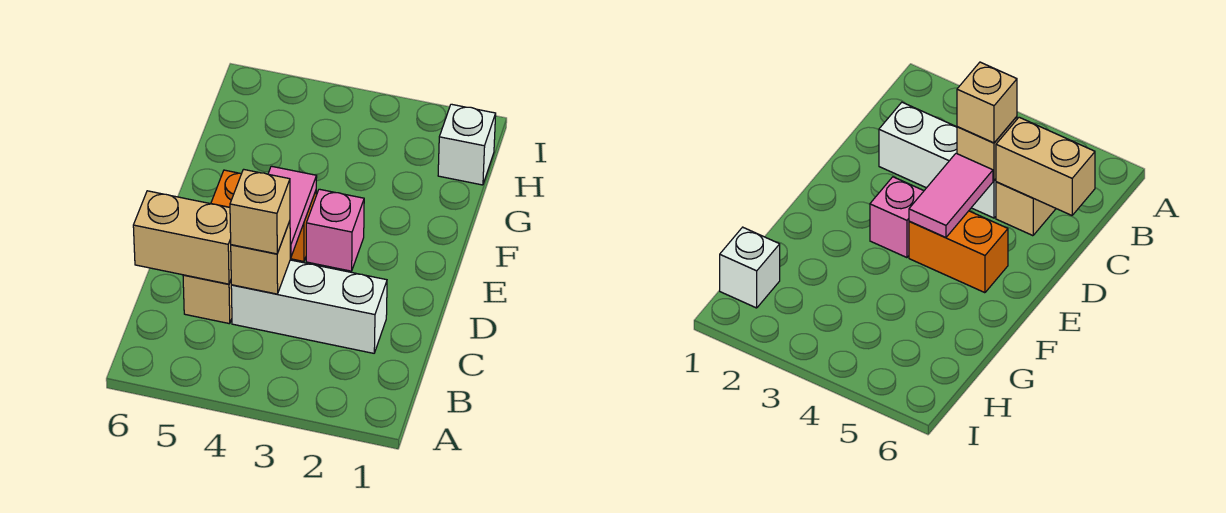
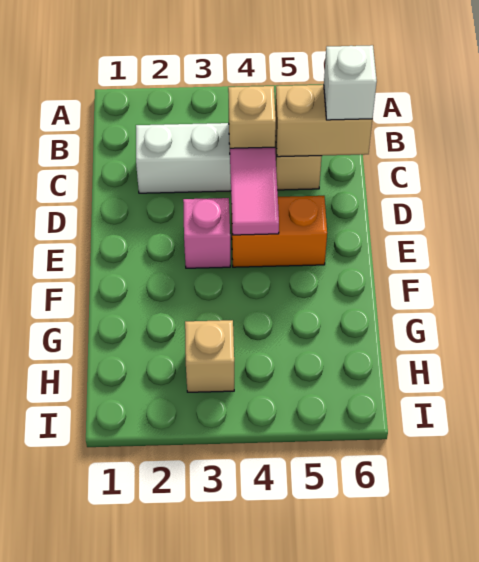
tan brick C4 level 3 -> tan brick H3 level 1
white brick H1 level 1 -> white brick C6 level 3

